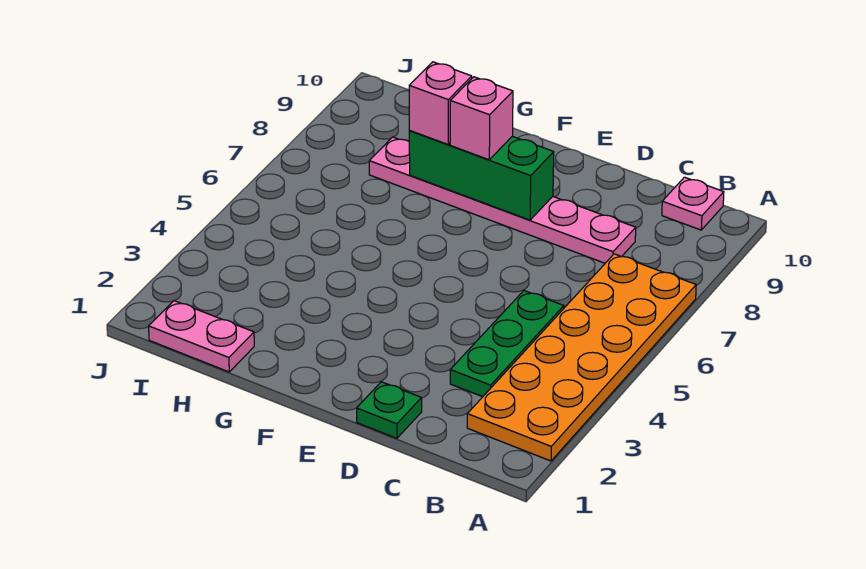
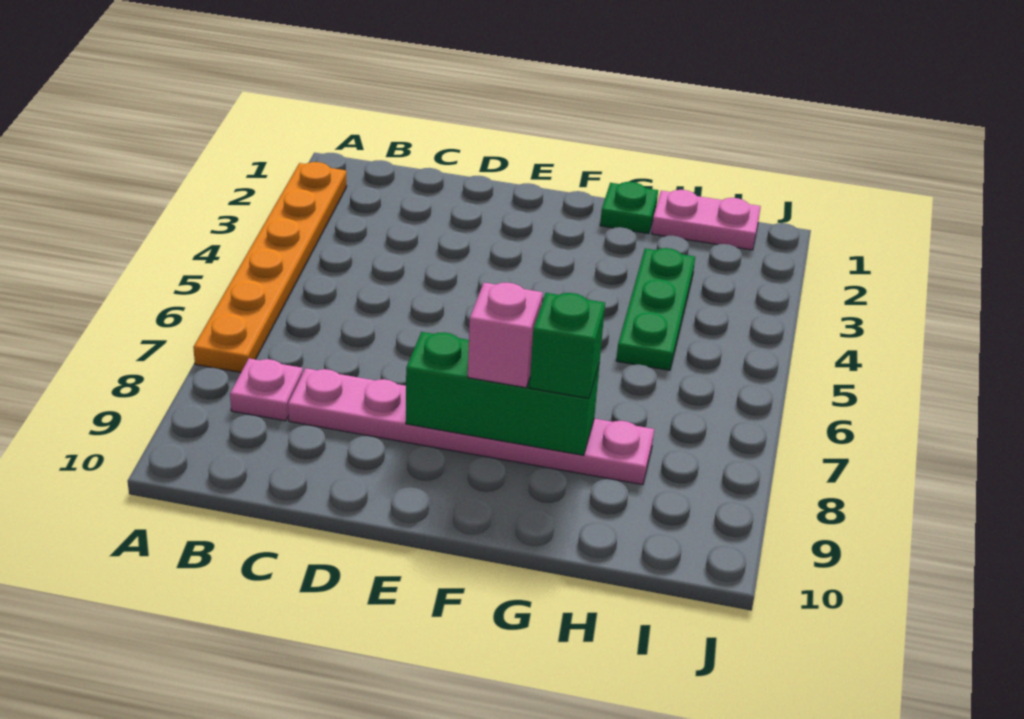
orange plate A2:B7 level 1 -> orange plate A2:A7 level 1
pink plate B10 level 1 -> pink plate B8 level 1
green plate C3:C5 level 1 -> green plate H3:H5 level 1
green plate D1 level 1 -> green plate G1 level 1
pink brick G8 level 3 -> green brick G8 level 3

